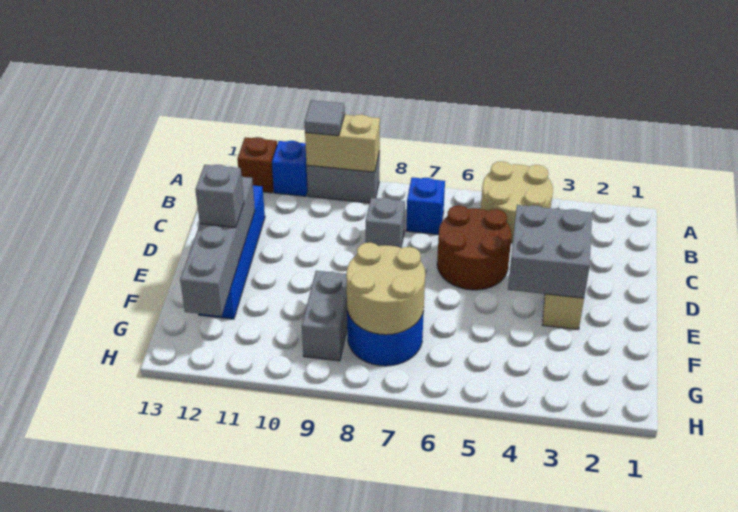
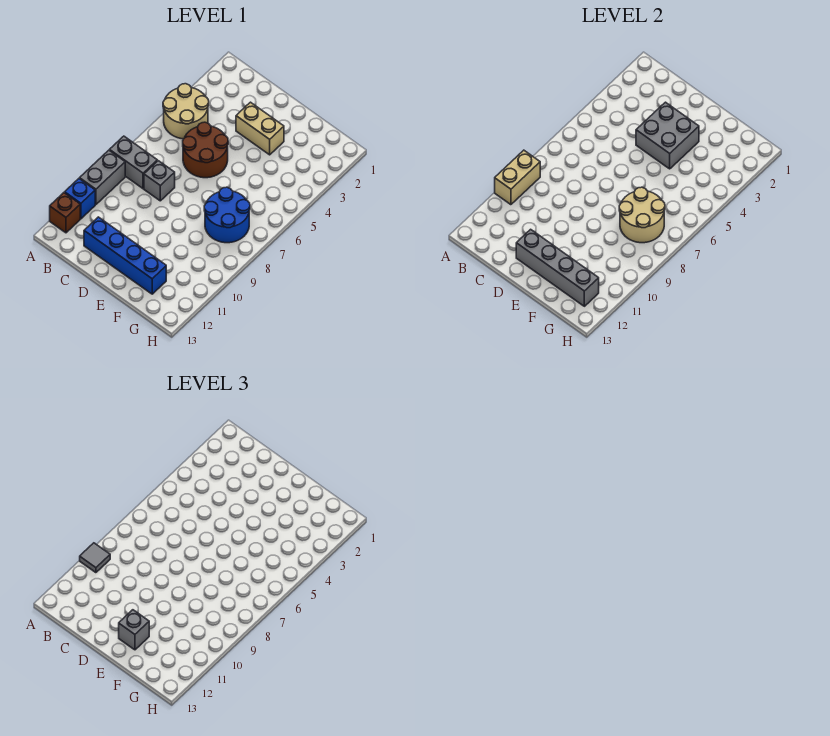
blue brick B7 level 1 -> none
grey brick F9:G9 level 1 -> grey brick A8:B8 level 1

